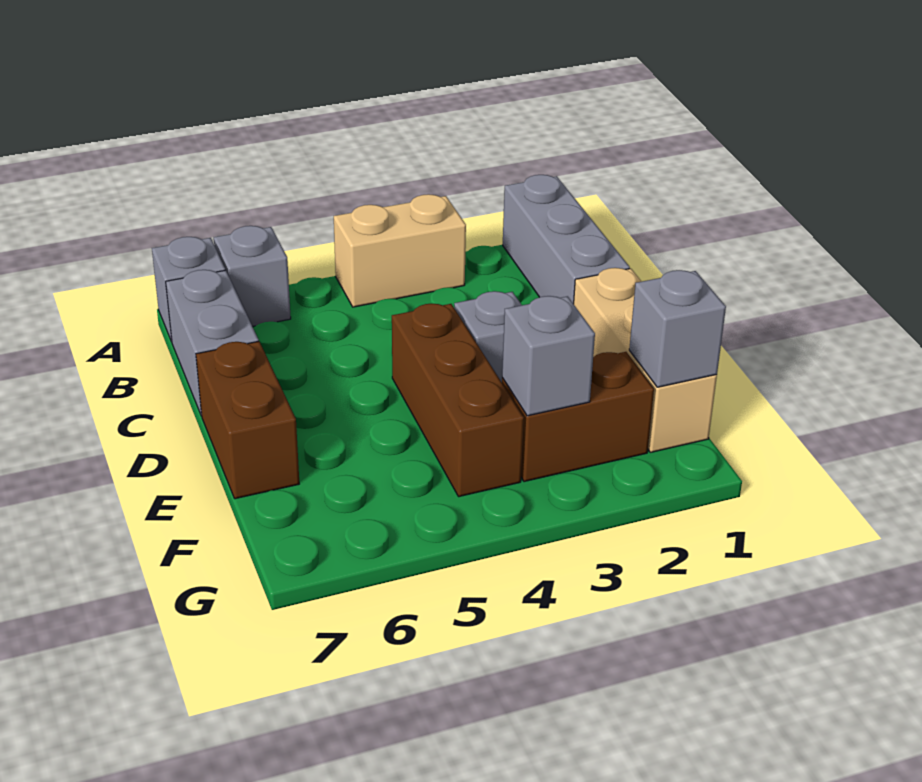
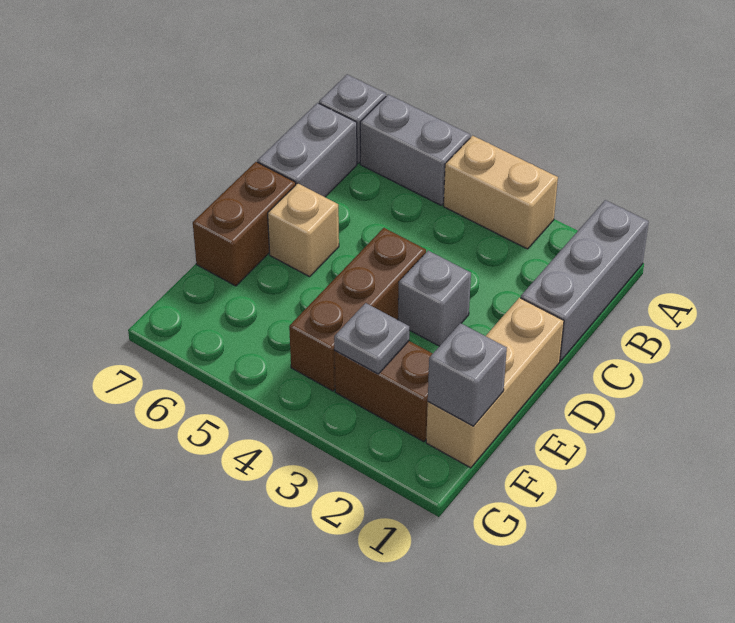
grey brick A6 level 1 -> grey brick A5:A6 level 1
none -> tan brick D6 level 1
grey brick F3 level 2 -> grey plate F3 level 2

